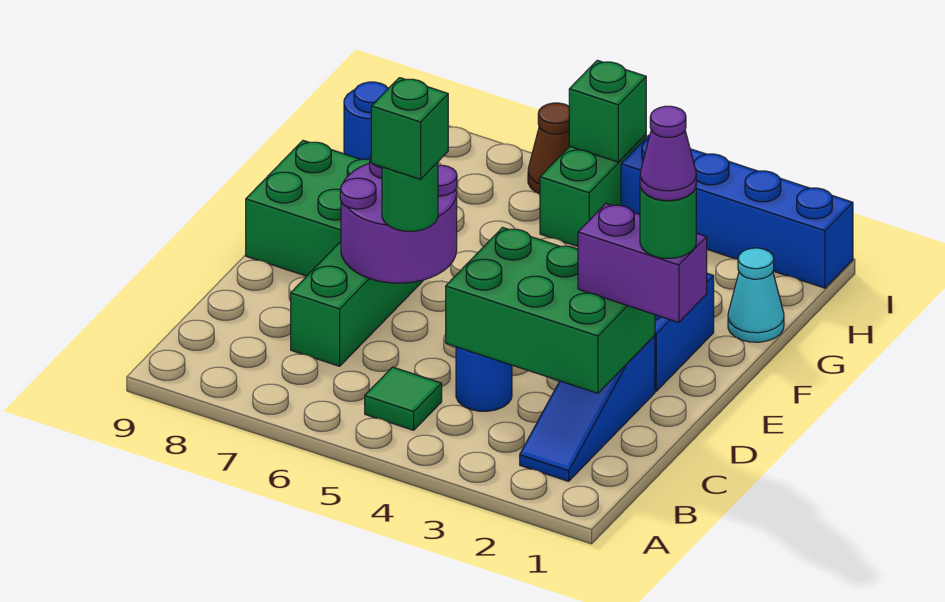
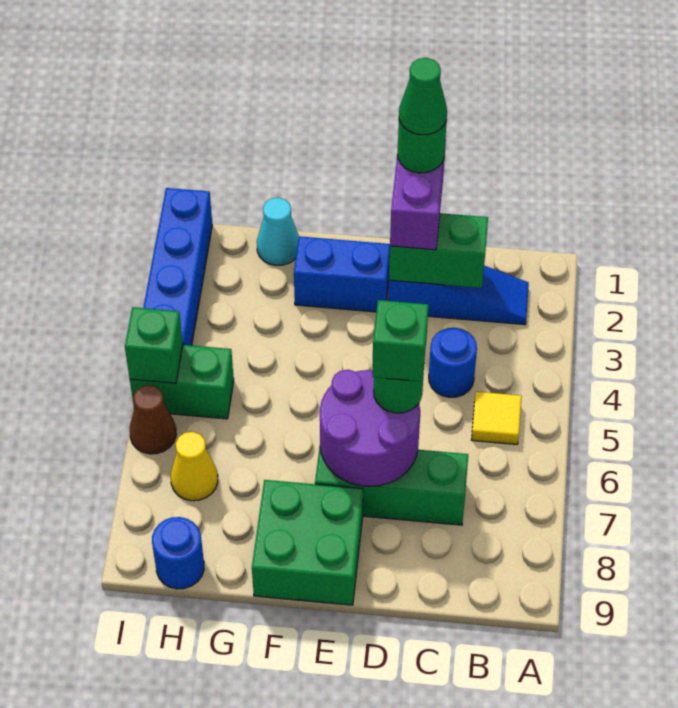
green tile B5 level 1 -> yellow tile B5 level 1
green brick C2:D4 level 2 -> green brick C2:D2 level 2
purple cone D1 level 5 -> green cone D1 level 5
none -> yellow cone H7 level 1

